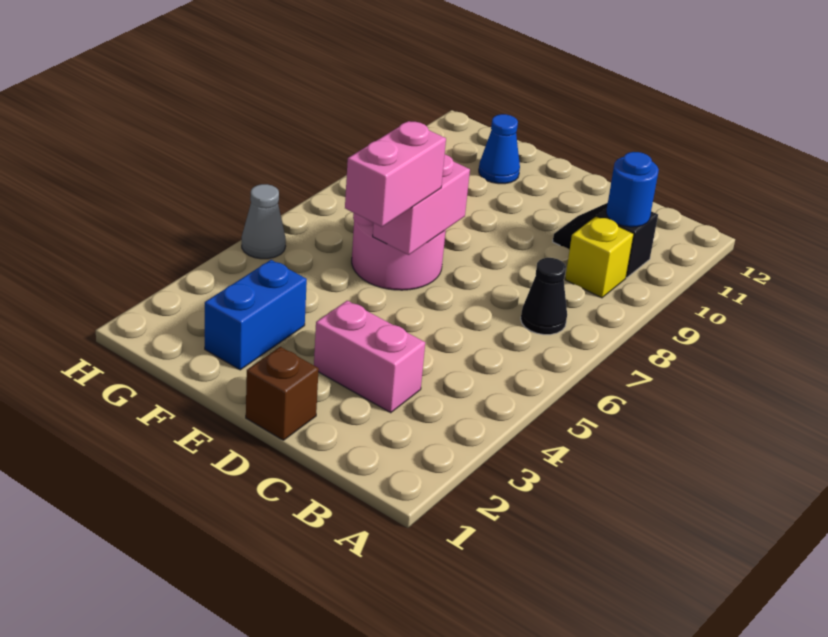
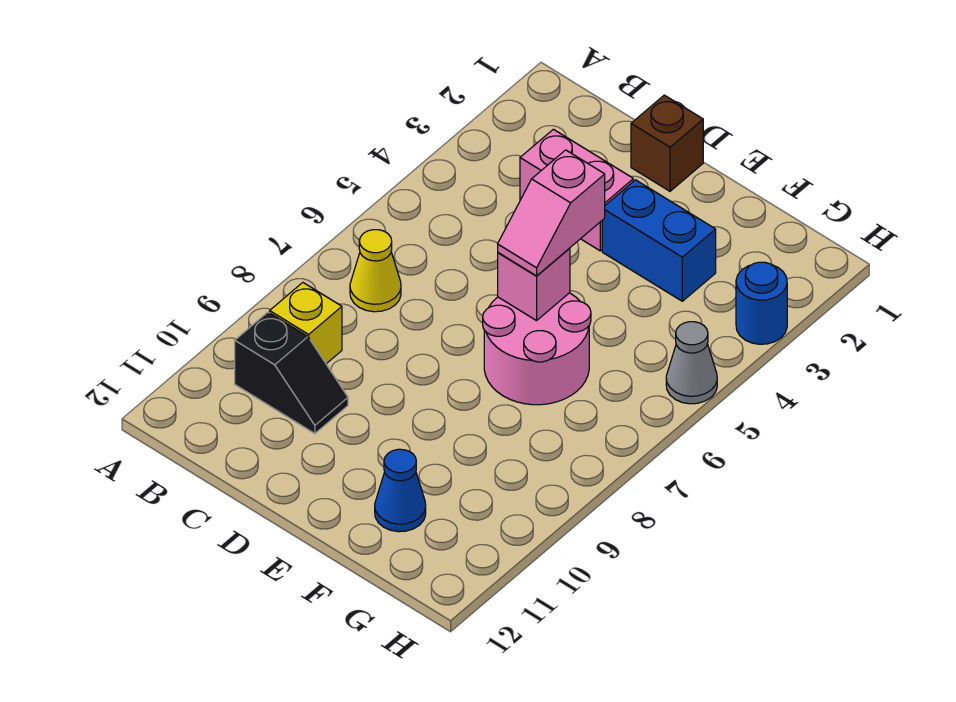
black cone B7 level 1 -> yellow cone B7 level 1
blue round brick B10 level 2 -> blue round brick H3 level 1
pink brick E5:E6 level 3 -> pink slope E5:E6 level 3 top 5
pink brick E6:E7 level 2 -> pink brick E6 level 2
blue brick F2:F3 level 1 -> blue brick E3:F3 level 1

